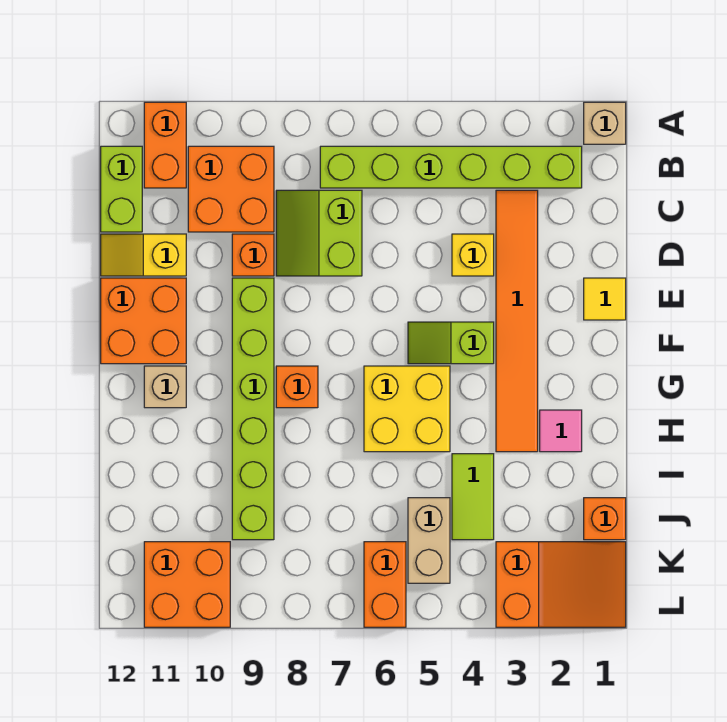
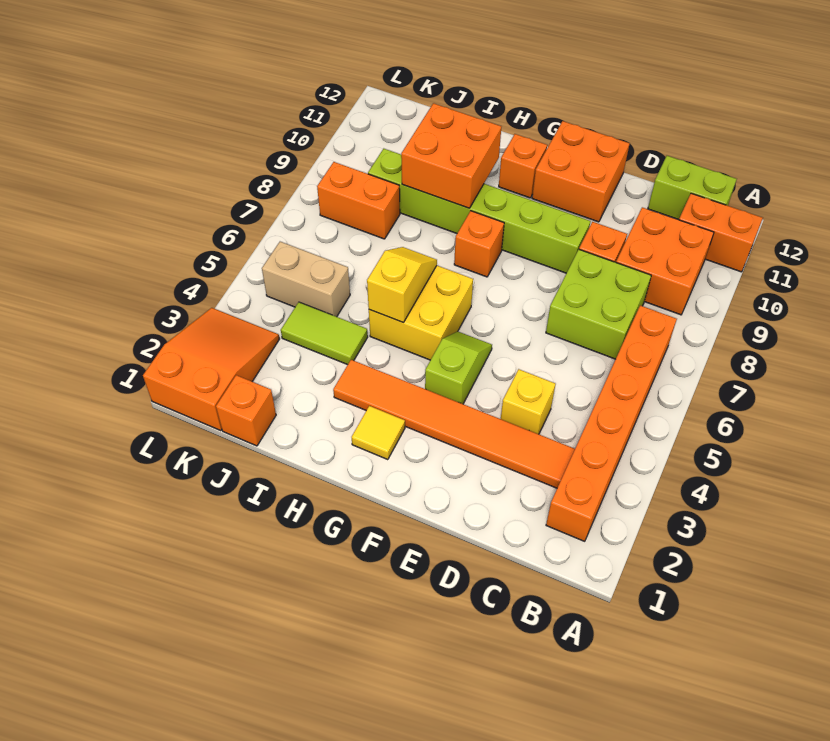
tan brick A1 level 1 -> none
lime brick B2:B7 level 1 -> orange brick B2:B7 level 1
lime slope C7:D8 level 1 top 7 -> lime brick C7:D8 level 1
yellow slope D11:D12 level 1 top 11 -> yellow slope H5:H6 level 2 top 5
yellow tile E1 level 1 -> yellow tile G2 level 1
tan brick G11 level 1 -> orange brick G11 level 1
pink tile H2 level 1 -> none
orange slope K1:L3 level 1 top 3 -> orange slope K1:L3 level 1 top 1
orange brick K6:L6 level 1 -> orange brick J8:K8 level 1
orange brick K10:L11 level 1 -> orange brick H9:I10 level 2

